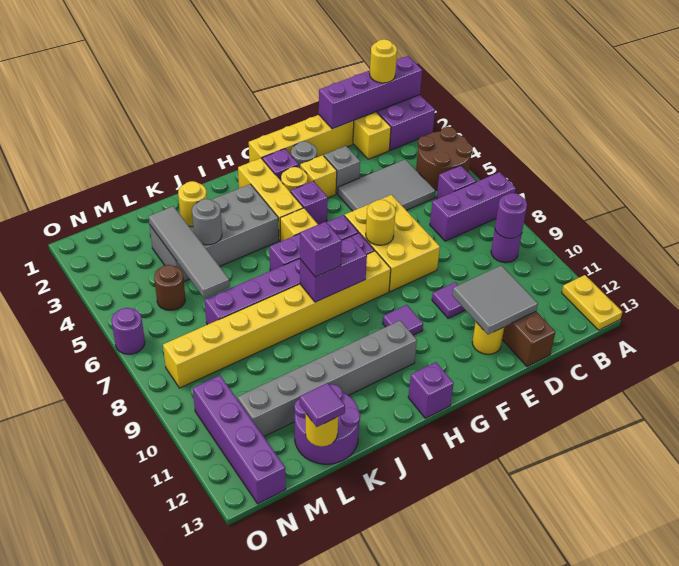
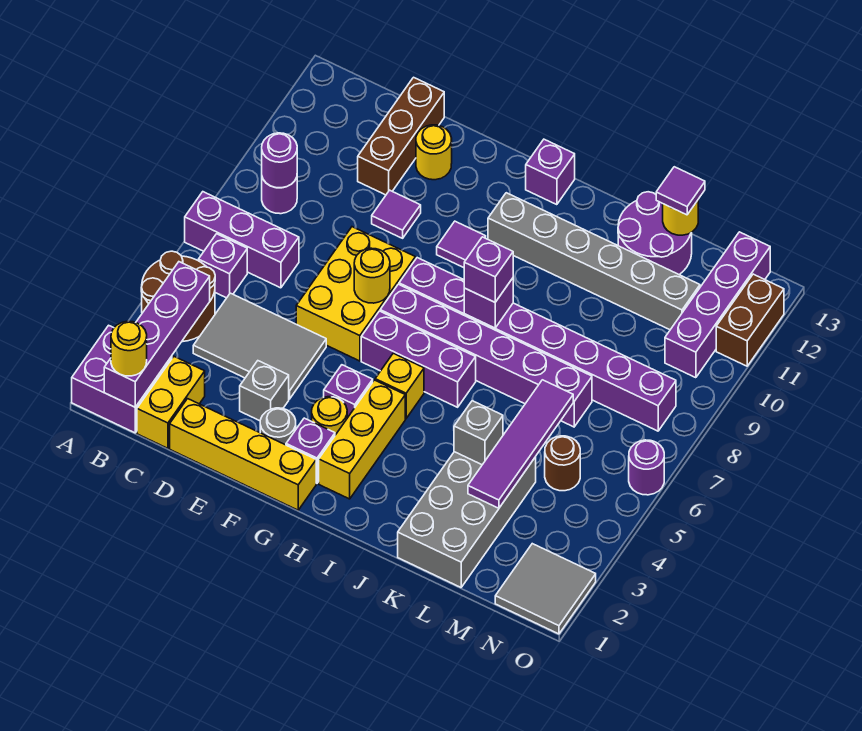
purple brick A1:D1 level 2 -> purple brick B1:B4 level 2
yellow plate A12:A13 level 1 -> none
grey tile D11:E12 level 2 -> grey tile N1:O2 level 1
yellow brick F3 level 1 -> none
yellow brick G8:N8 level 1 -> purple brick G8:N8 level 1
purple brick H8:I8 level 2 -> purple brick I8 level 2
grey brick I3:L4 level 1 -> grey brick K1:L4 level 1
yellow round brick K3 level 2 -> none
grey round brick K4 level 2 -> grey brick K4 level 2
grey tile L3:L6 level 2 -> purple tile L3:L6 level 2
none -> brown brick O11:O12 level 1

